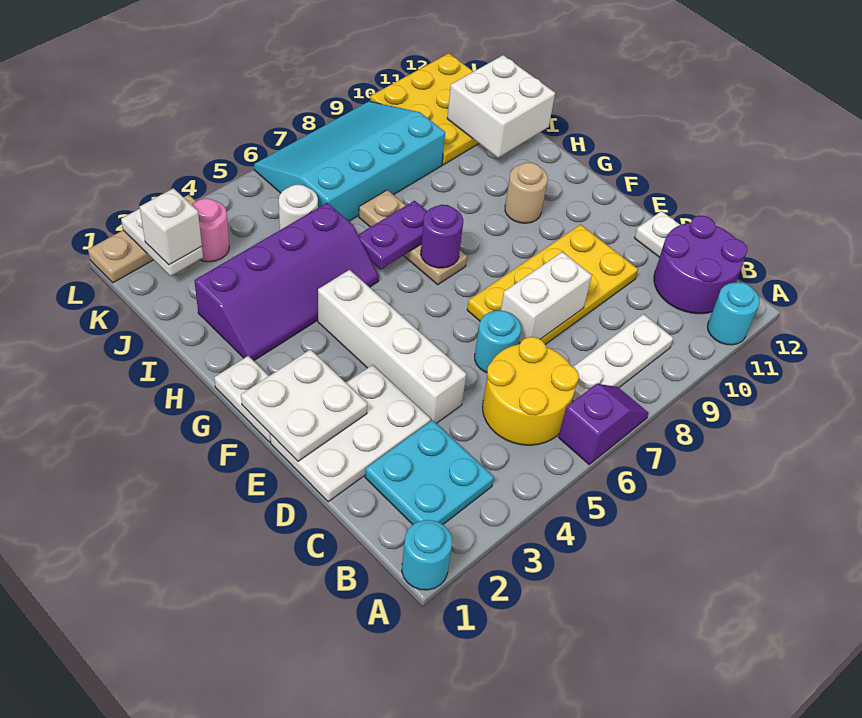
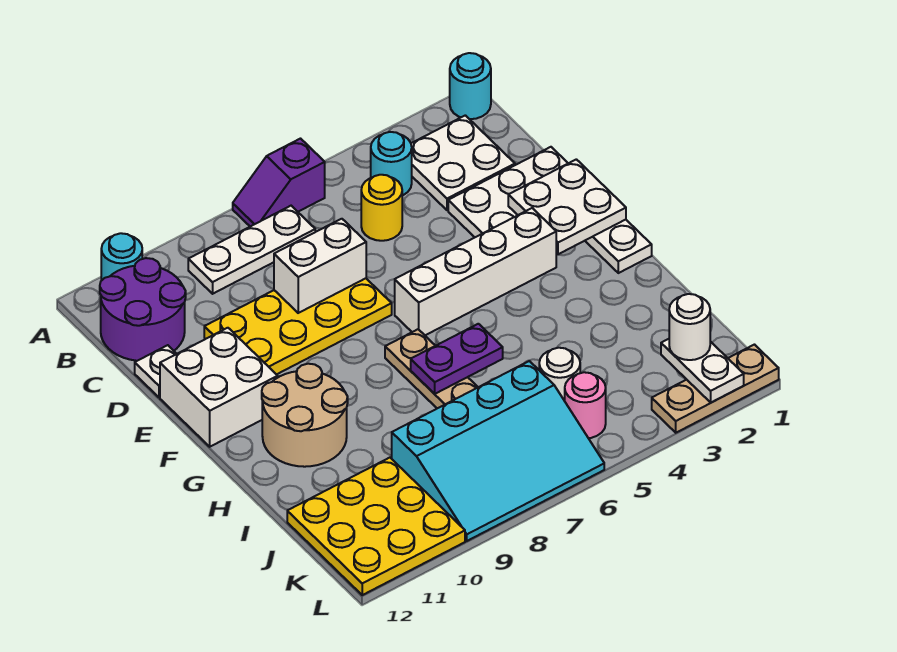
cyan plate B2:C3 level 1 -> white plate B2:C3 level 1
yellow round brick B5:C6 level 1 -> yellow round brick C5 level 1
white brick D4:G4 level 1 -> white brick F3:F6 level 1
cyan round brick D6 level 1 -> cyan round brick B4 level 1
purple round brick G7 level 2 -> none
tan round brick G10 level 1 -> tan round brick G10:H11 level 1
purple slope H2:I5 level 1 top I -> none
white brick I11:J12 level 2 -> white brick E11:F12 level 1
white brick K2 level 3 -> white round brick K2 level 3
pink round brick K3 level 1 -> pink round brick K5 level 1

